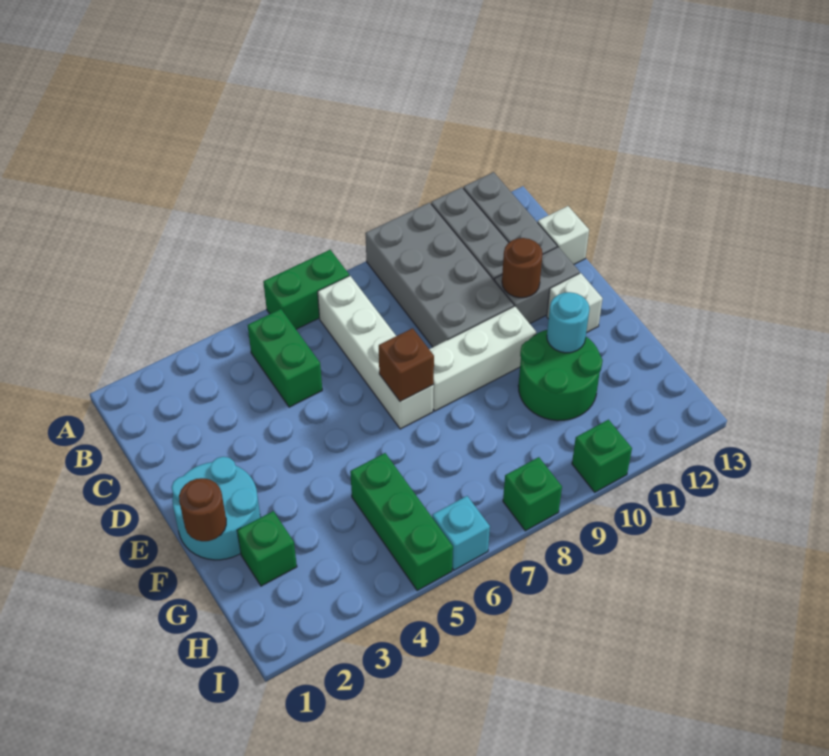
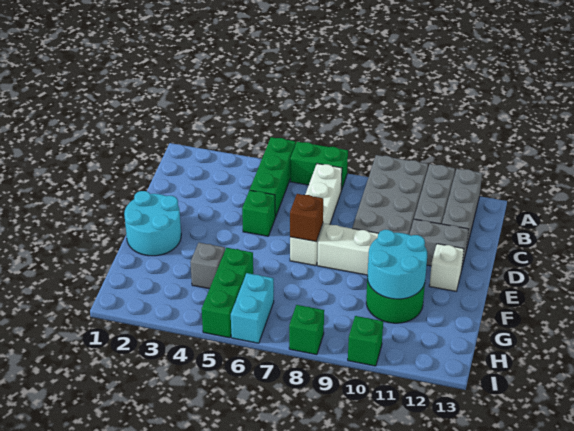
green brick B5:C5 level 1 -> green brick A5:C5 level 1
white brick C13 level 1 -> none
brown round brick D11 level 2 -> none
brown round brick F1 level 2 -> none
cyan round brick F11 level 2 -> cyan round brick F10:G11 level 2
green brick G2 level 1 -> green brick D5 level 1
none -> grey brick G4 level 1
cyan brick I6 level 1 -> cyan brick H6:I6 level 1

